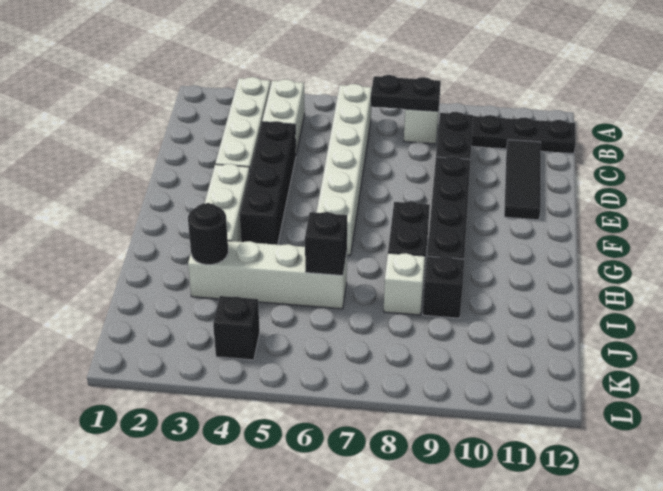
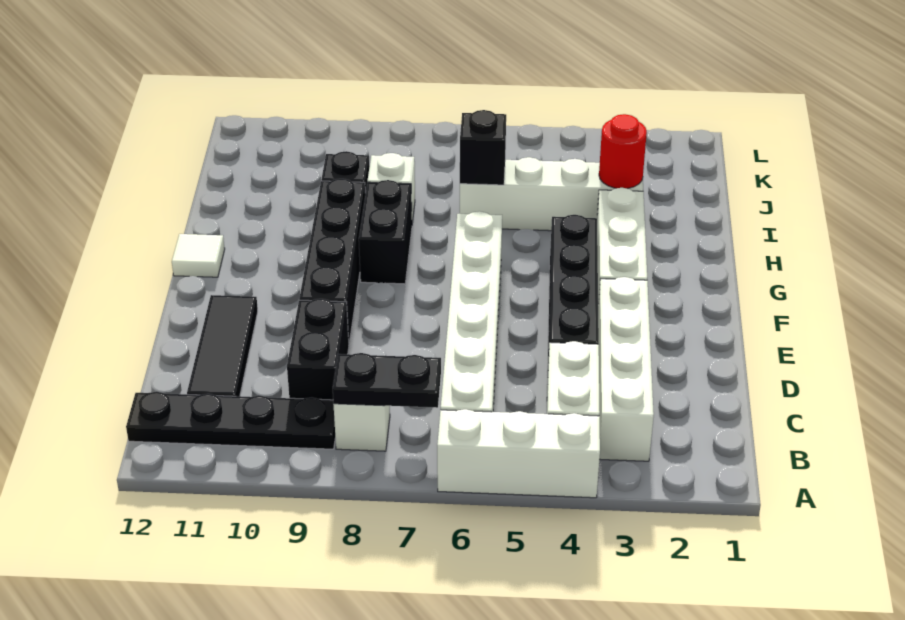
none -> white brick A4:A6 level 1
none -> white tile G12 level 1
black round brick I3 level 2 -> red round brick I3 level 2
black brick K4 level 1 -> none

